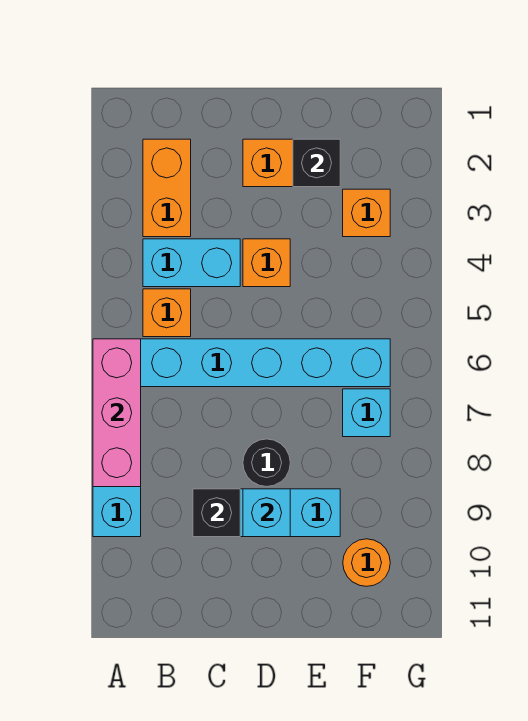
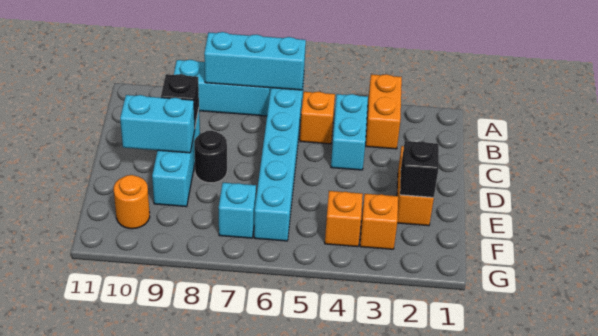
pink brick A6:A8 level 2 -> cyan brick A6:A8 level 2
orange brick B2:B3 level 1 -> orange brick A3:B3 level 1
orange brick D4 level 1 -> orange brick F4 level 1
cyan brick D9 level 2 -> cyan brick D9:D10 level 2

